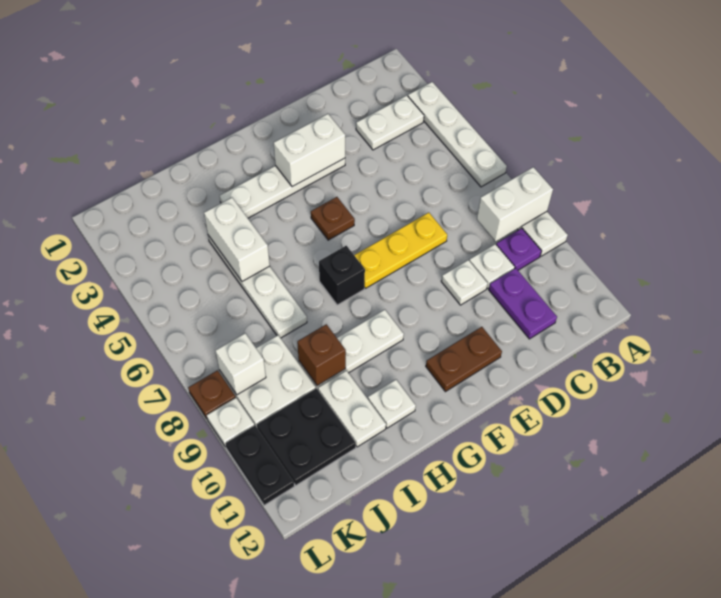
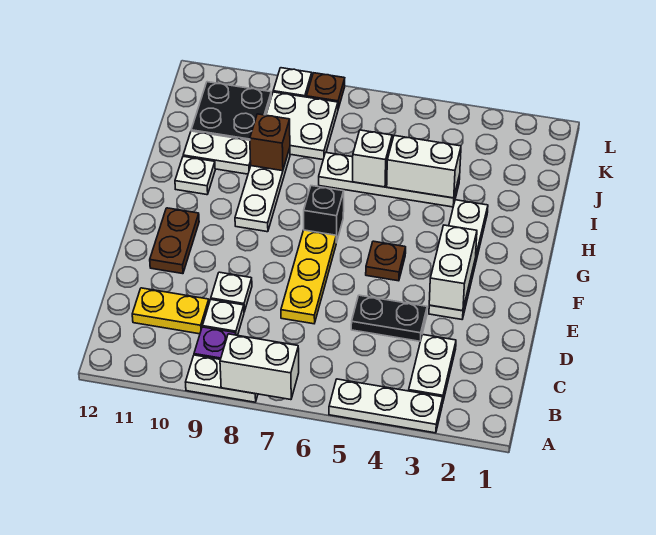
white plate A3:A6 level 1 -> white plate A3:A5 level 1
white brick A8:B8 level 2 -> white brick A7:A8 level 2
purple plate C10:C11 level 1 -> yellow plate C10:C11 level 1
white brick K8 level 2 -> white brick I6 level 2
black plate L10:L11 level 1 -> black plate D4:D5 level 1

